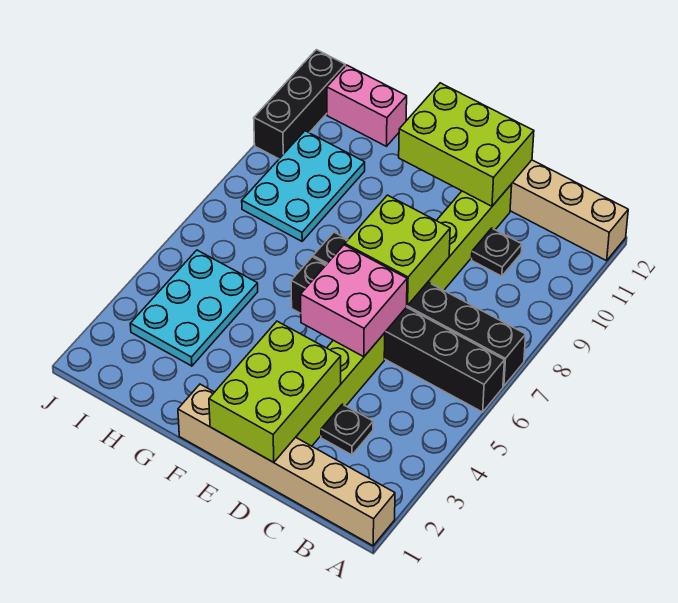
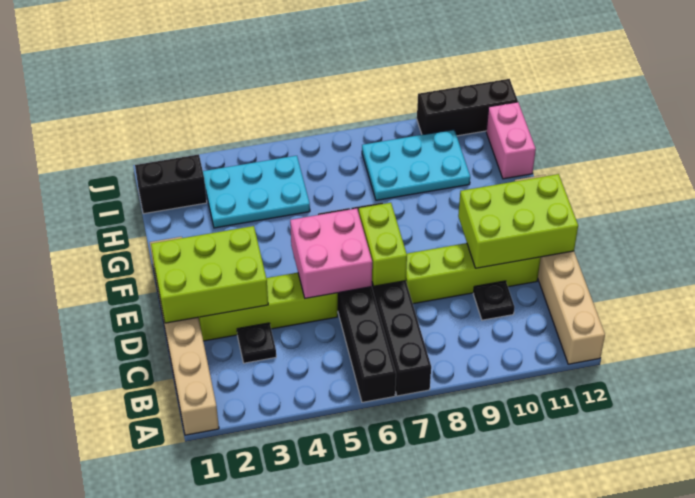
lime brick D7:E8 level 2 -> lime brick D7:E7 level 2
lime brick D11:F12 level 2 -> lime brick D10:E12 level 2
none -> black brick I1:I2 level 1

